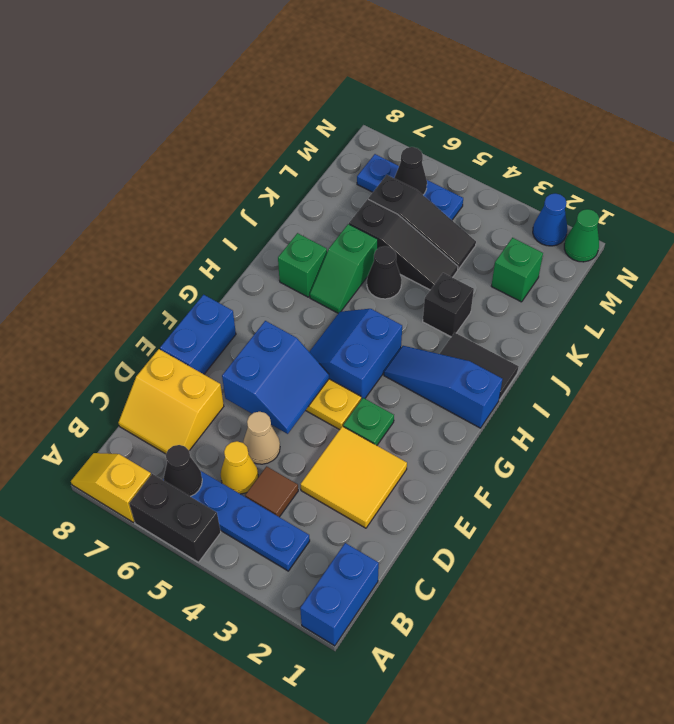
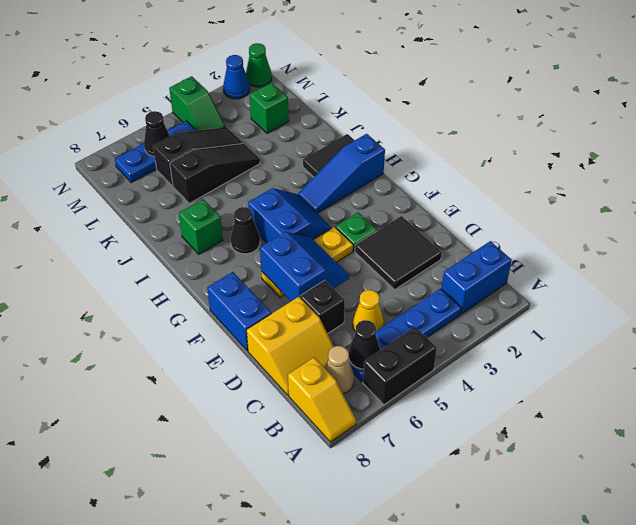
blue brick A1:B1 level 1 -> blue brick B1:B2 level 1
yellow slope A7:A8 level 1 top 7 -> yellow slope A8:B8 level 1 top B
brown tile C4 level 1 -> none
yellow tile D2:E3 level 1 -> black tile D2:E3 level 1
tan cone D5 level 1 -> tan cone B7 level 1
blue slope G4:H5 level 1 top 4 -> blue slope G4:H5 level 1 top 5
green slope I6:J6 level 1 top J -> green slope M4:N4 level 1 top N
black brick J3 level 1 -> black brick D6 level 1
black cone J5 level 1 -> black cone H6 level 1

